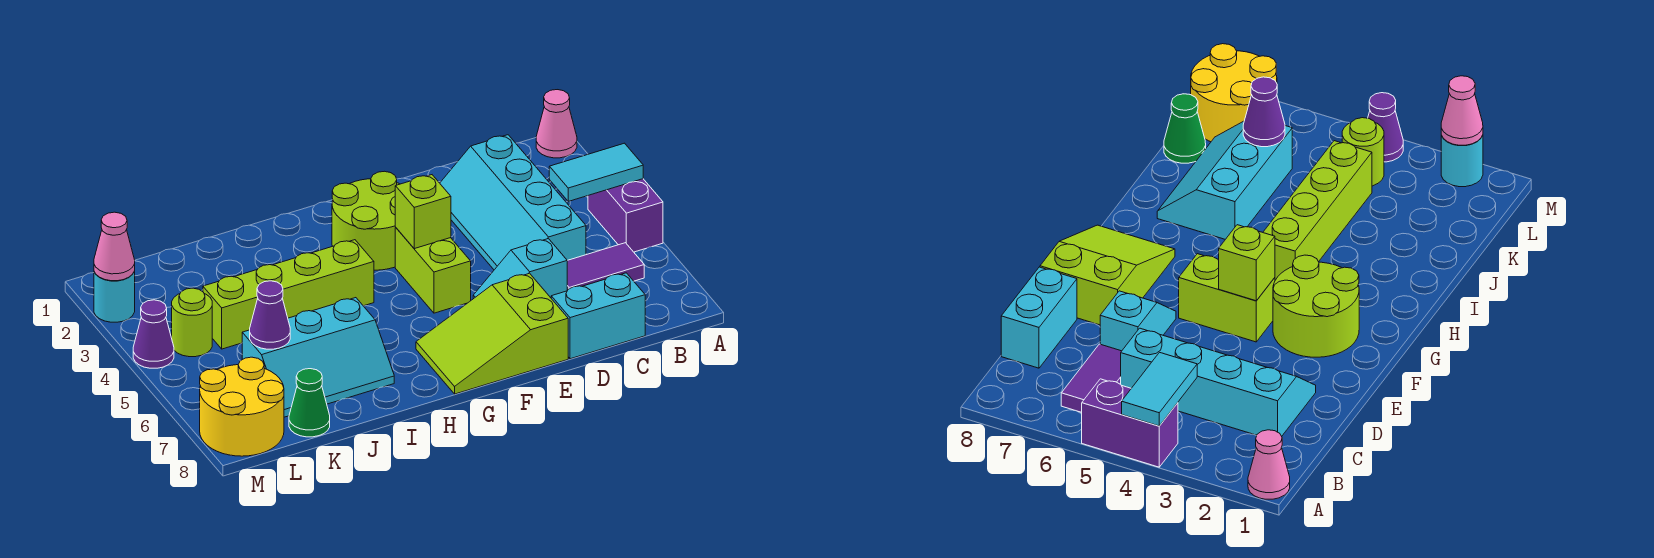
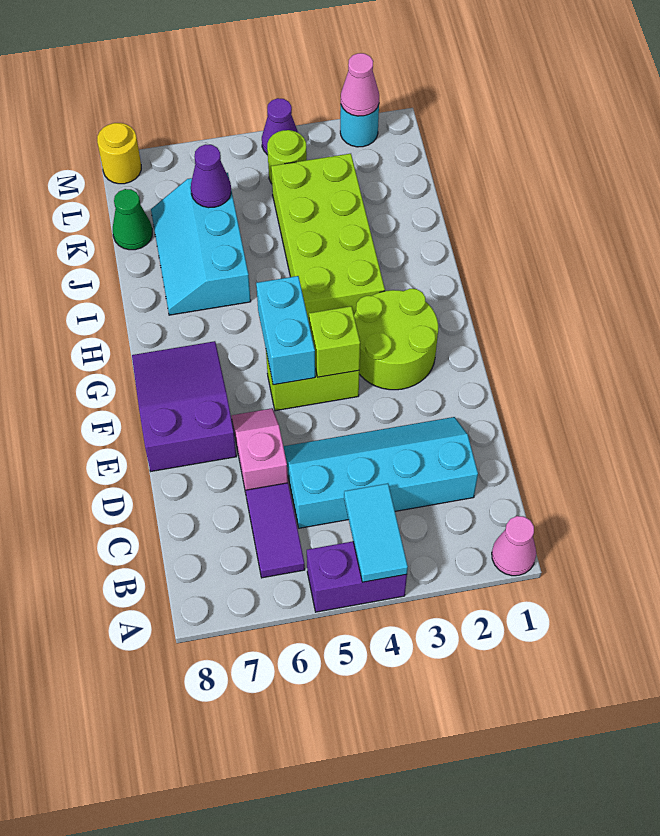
cyan brick C8:D8 level 1 -> cyan brick F5:G5 level 2
cyan slope D6:E6 level 1 top D -> pink slope D6:E6 level 1 top D
lime slope E7:G8 level 1 top E -> purple slope E7:G8 level 1 top E
lime brick H4:K4 level 1 -> lime brick H3:K4 level 1
yellow round brick L7:M8 level 1 -> yellow round brick M8 level 1

